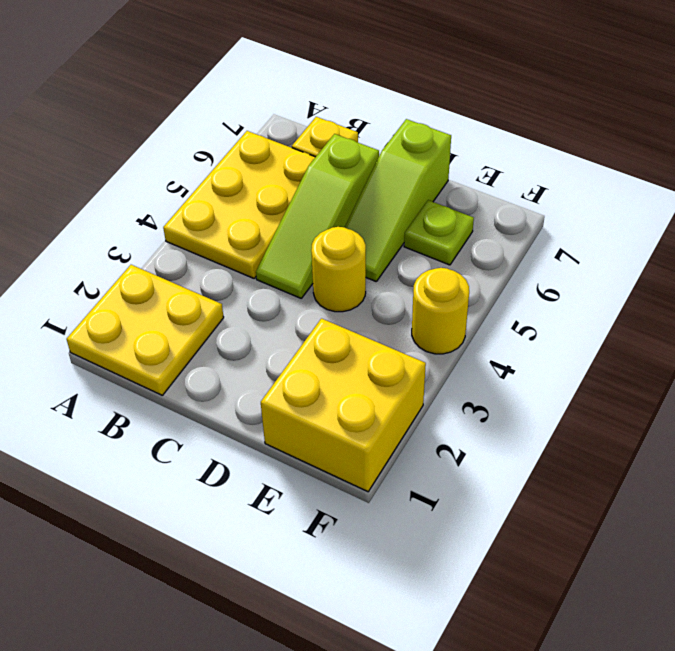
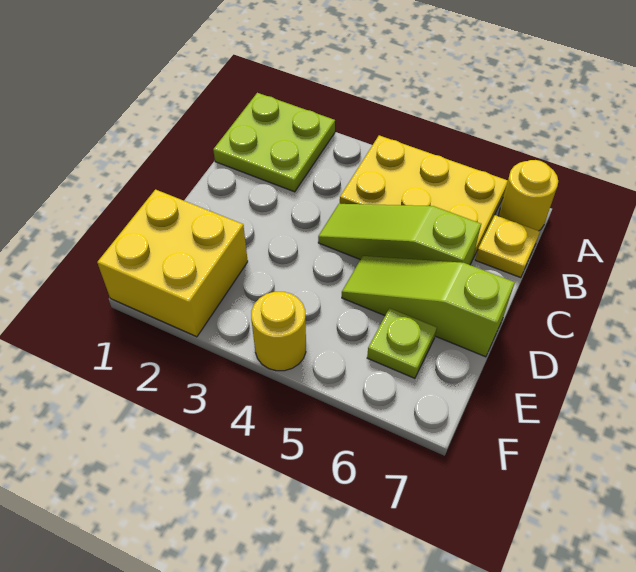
yellow plate A1:B2 level 1 -> lime plate A1:B2 level 1
yellow round brick D4 level 1 -> yellow round brick A7 level 1

